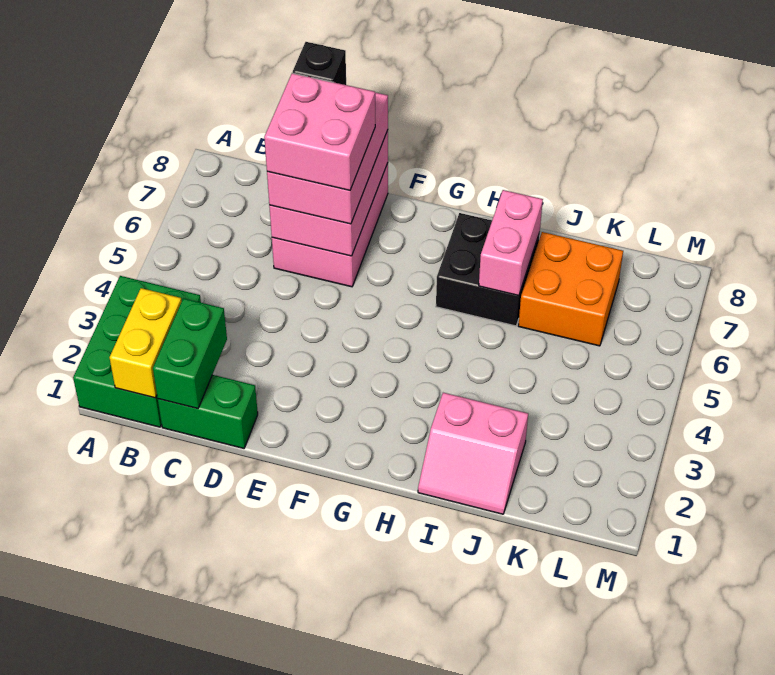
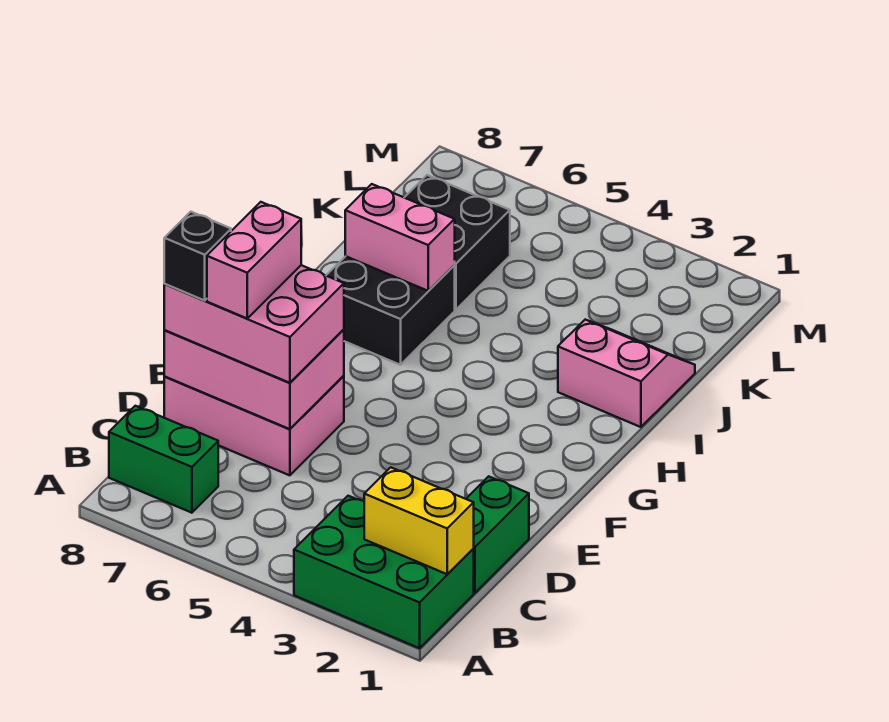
green brick C1:C2 level 2 -> green brick B7:B8 level 1
pink brick D6:E7 level 4 -> pink brick D7:E7 level 4
pink slope I1:J2 level 1 top 2 -> pink slope I1:J2 level 1 top I
orange brick J6:K7 level 1 -> black brick J6:K7 level 1

